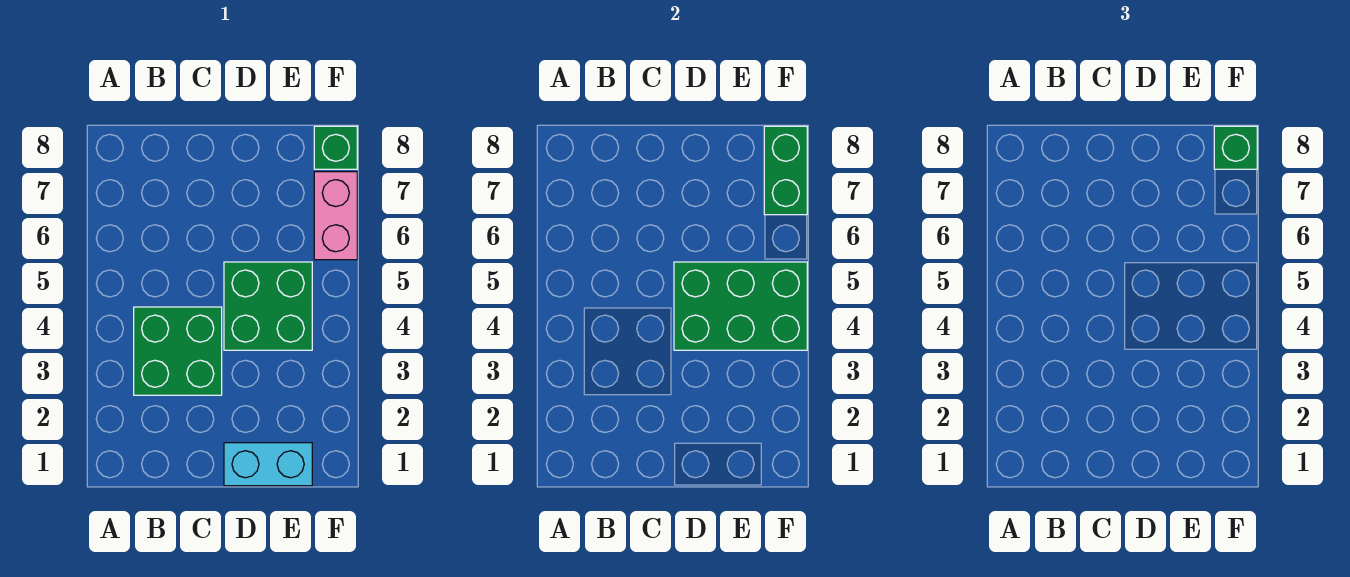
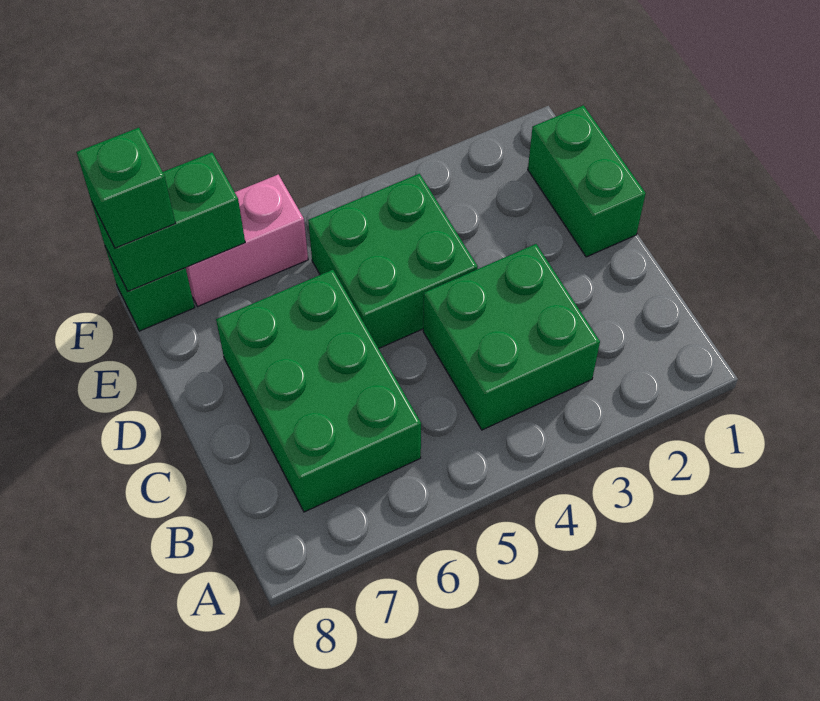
cyan brick D1:E1 level 1 -> green brick D1:E1 level 1
green brick D4:F5 level 2 -> green brick B6:D7 level 1

